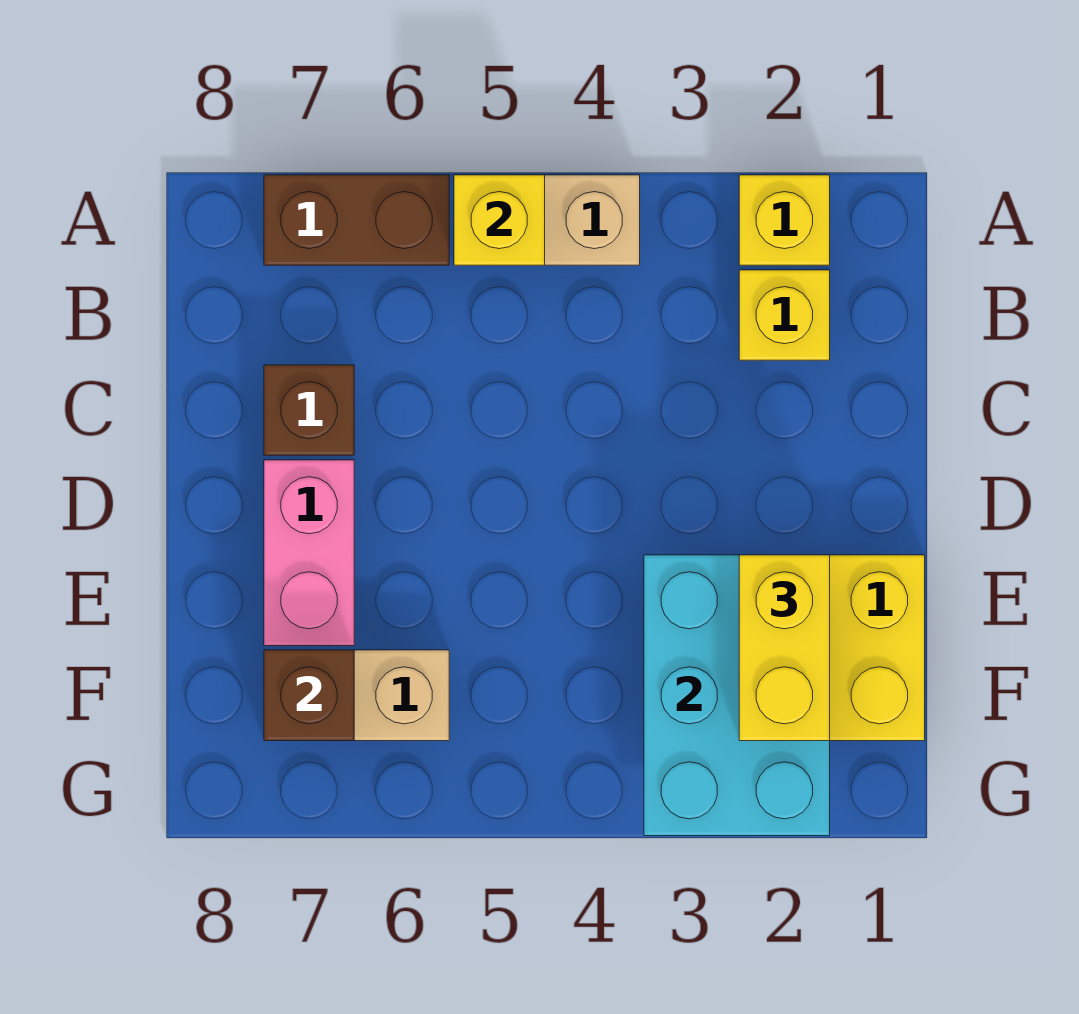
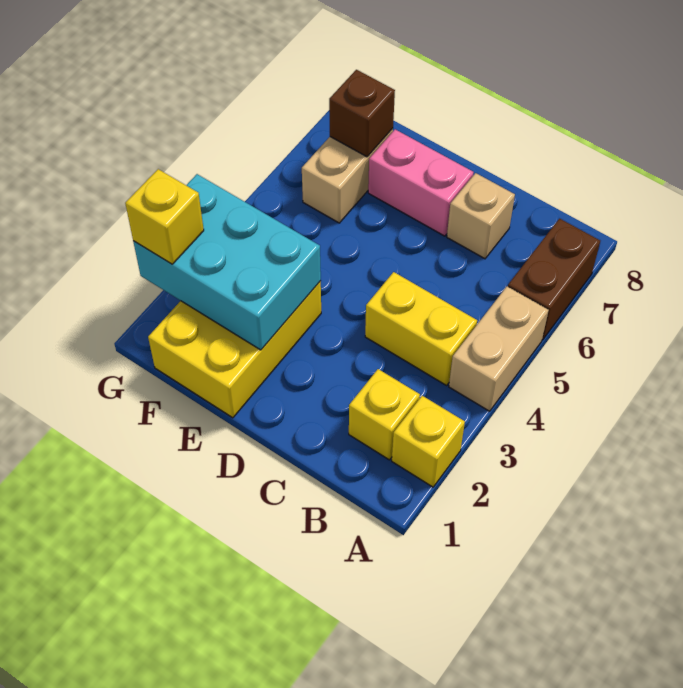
yellow brick A5 level 2 -> yellow brick G2 level 3
brown brick C7 level 1 -> tan brick C7 level 1
yellow brick E2:F2 level 3 -> yellow brick B4:C4 level 1

